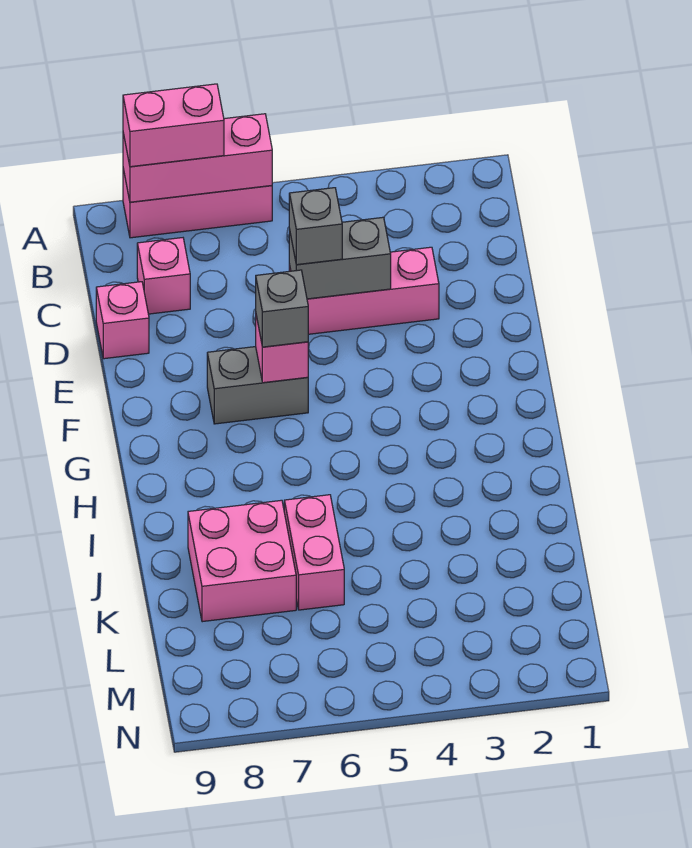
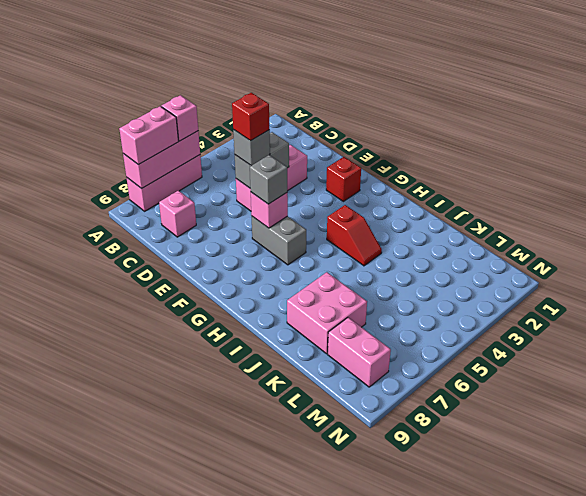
none -> red brick D5 level 4
pink brick D9 level 1 -> pink brick A6 level 3
none -> red brick F2 level 1
grey brick F6:F7 level 1 -> grey brick F6:G6 level 1
none -> red slope H4:I4 level 1 top H
pink brick J6:K6 level 1 -> pink brick L8:M8 level 1

